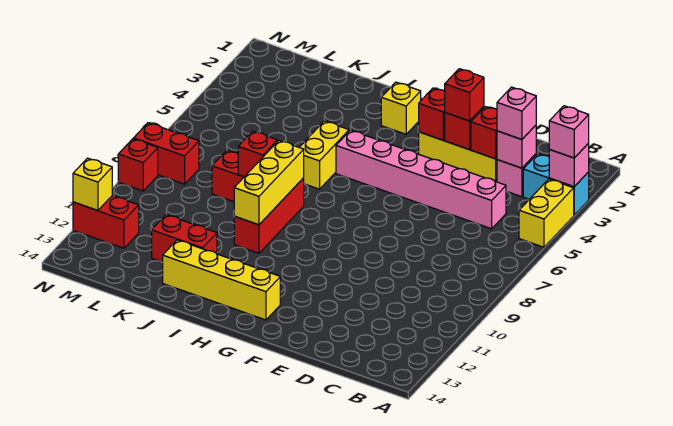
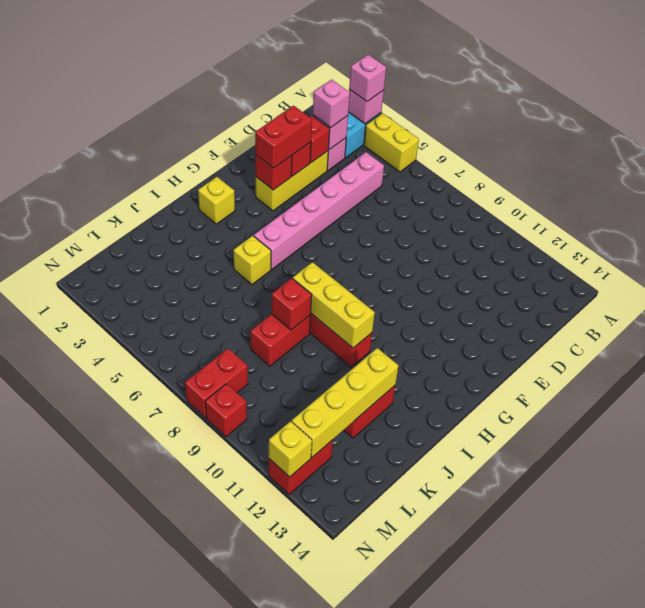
red brick E3 level 3 -> red brick E3:F3 level 3
yellow brick G13:J13 level 1 -> yellow brick J12:M12 level 2
yellow brick I5:I6 level 1 -> yellow brick I5 level 1

